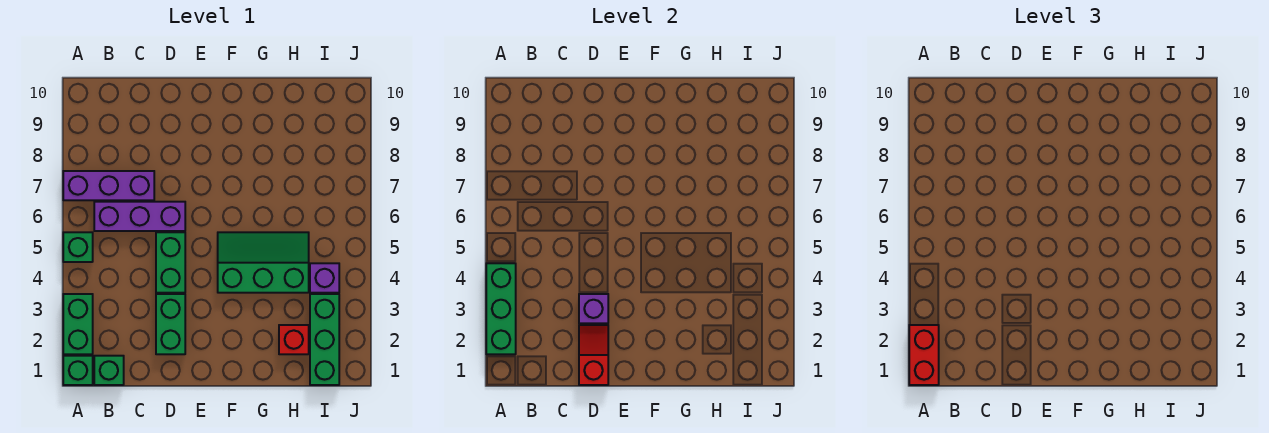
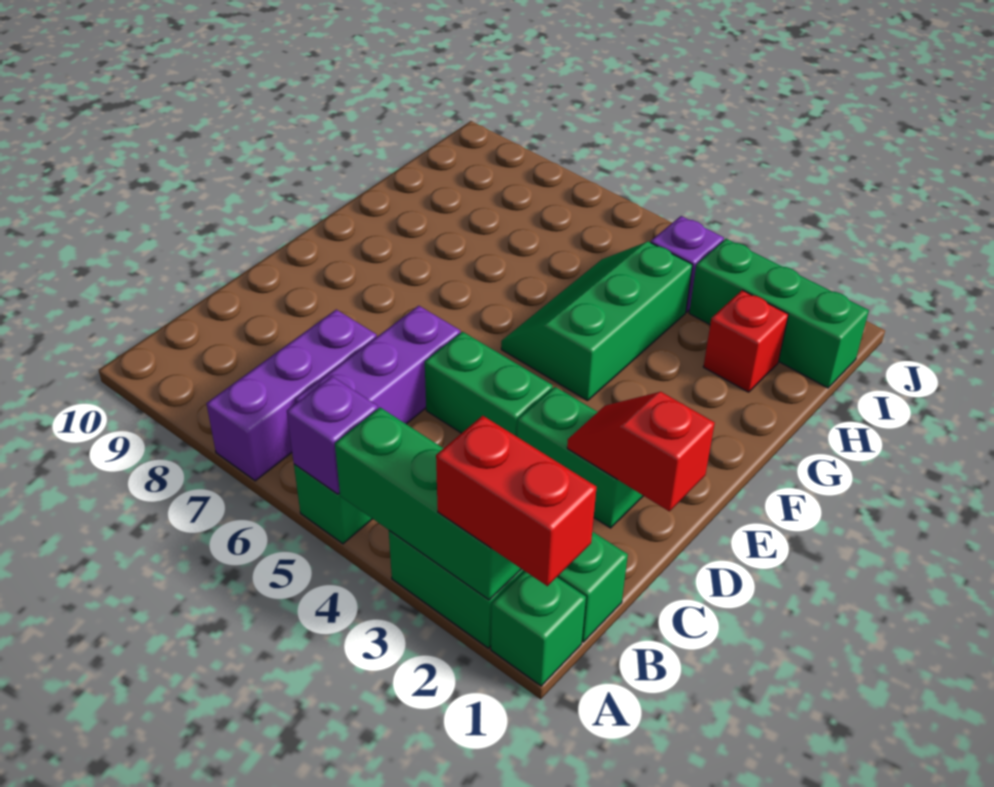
purple brick D3 level 2 -> purple brick A5 level 2

